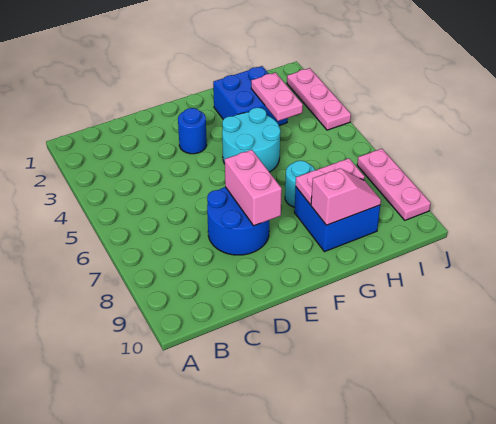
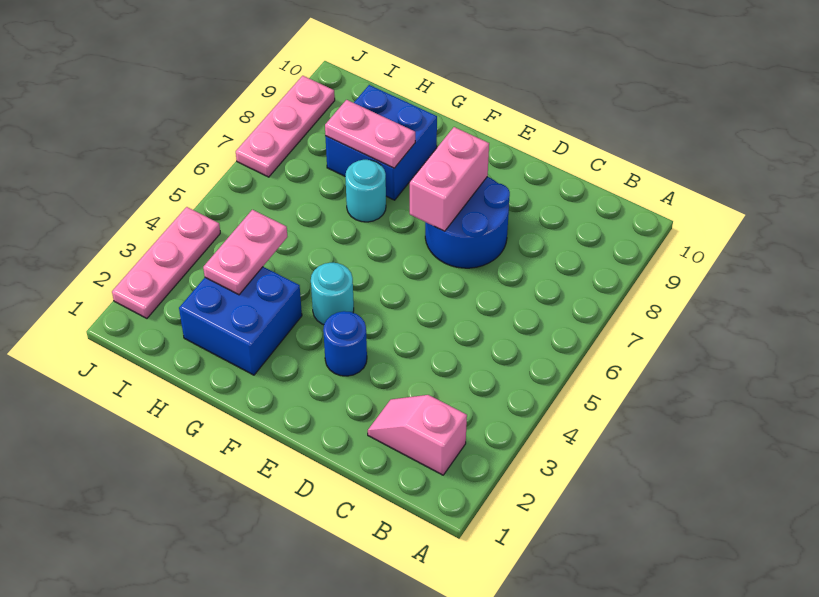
cyan round brick F4:G5 level 1 -> cyan round brick F4 level 1
pink slope G9:H9 level 2 top G -> pink slope B2:C2 level 1 top B

